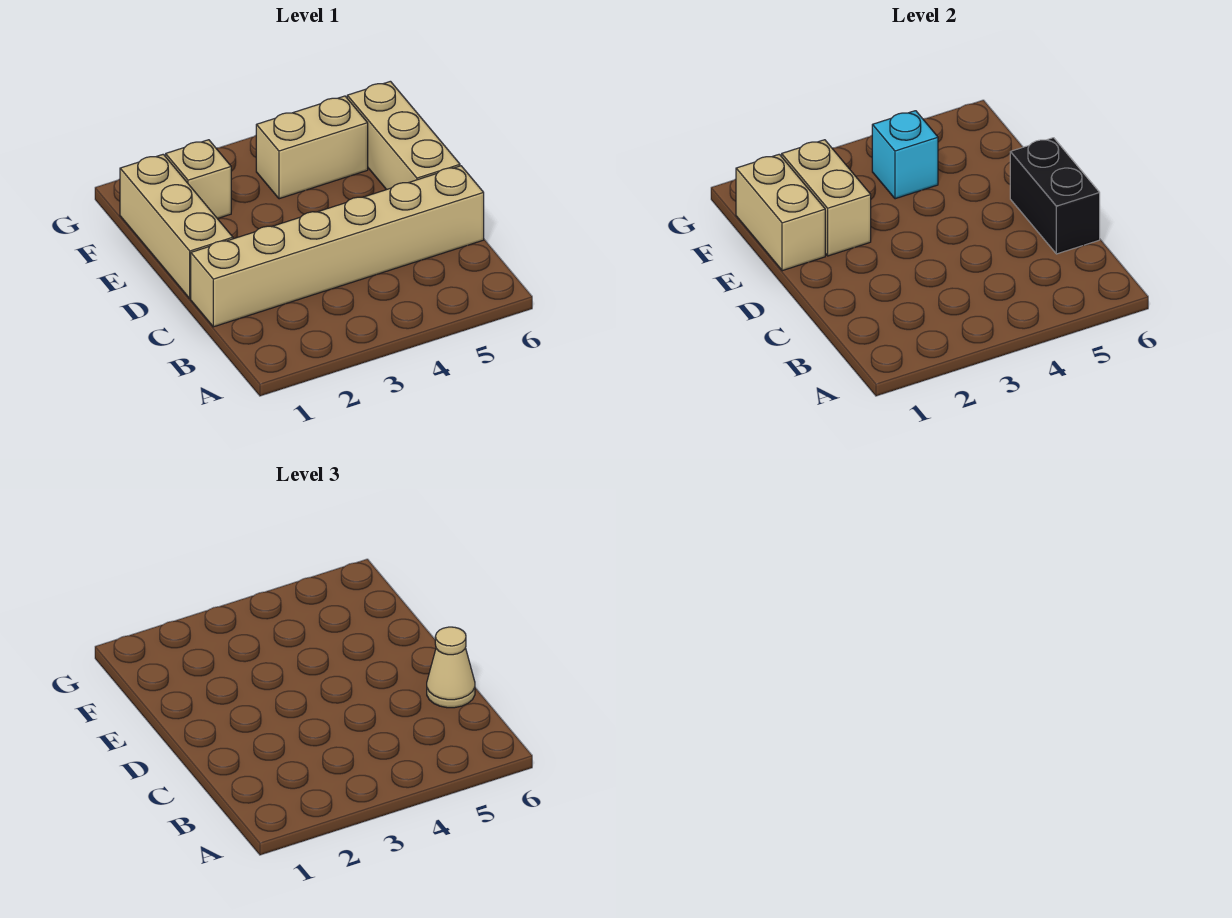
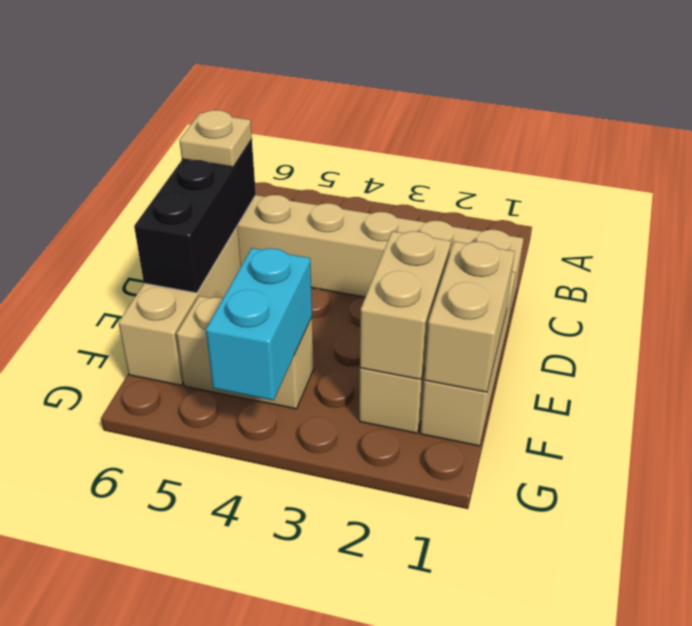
black brick C6:D6 level 2 -> black brick C6:E6 level 2
tan cone C6 level 3 -> tan plate C6 level 3
cyan brick F4 level 2 -> cyan brick F4:G4 level 2

